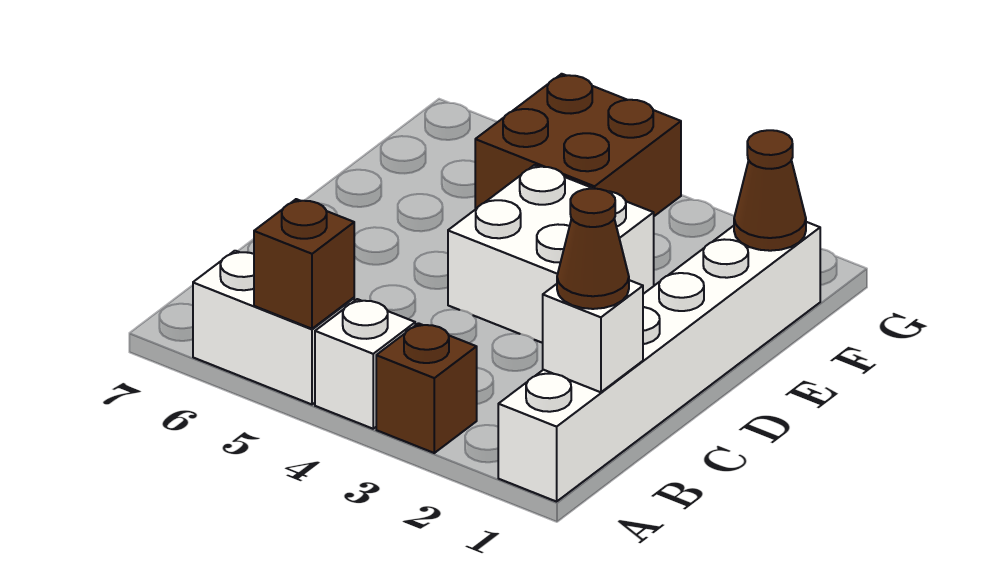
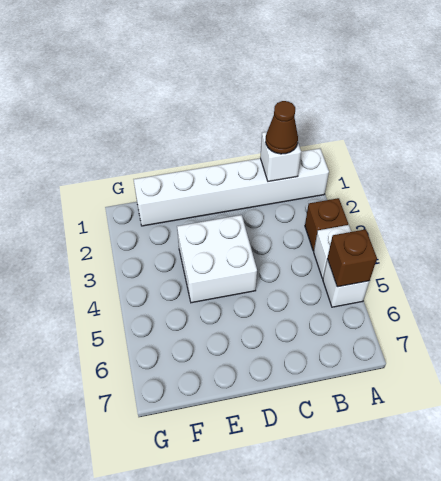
white brick A5:A6 level 1 -> white brick A5 level 1
brown cone F1 level 2 -> none
brown brick F4:G5 level 1 -> none

